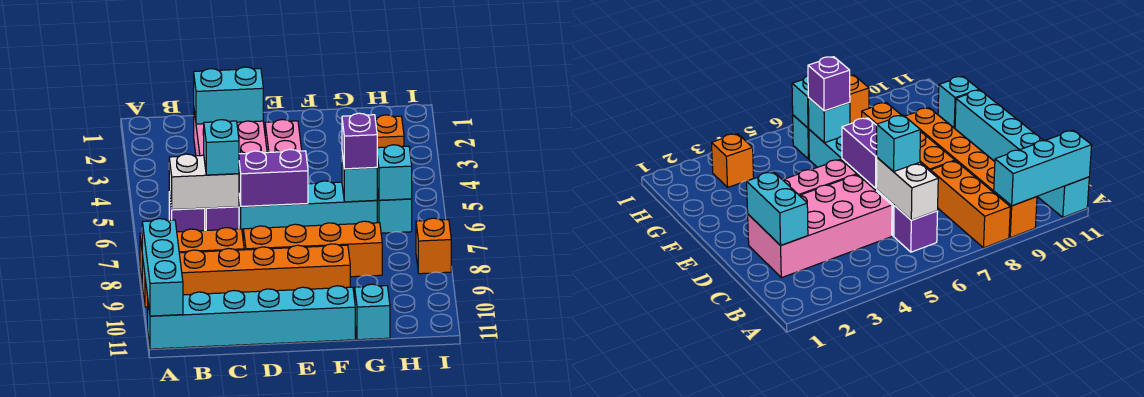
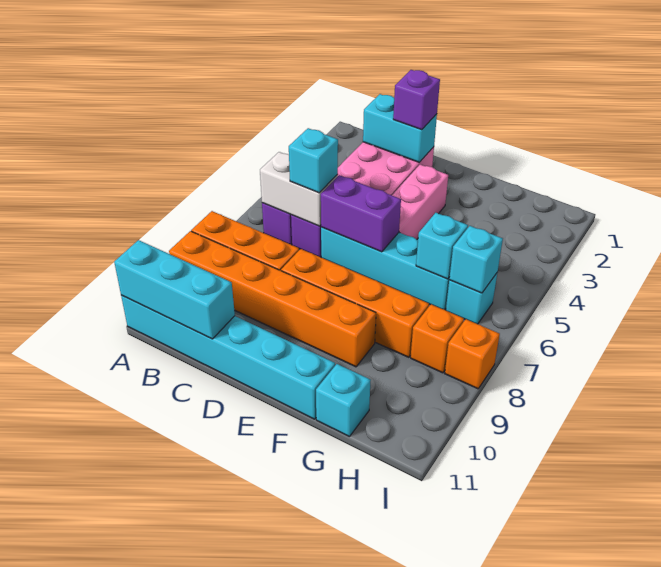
cyan brick A9:A11 level 2 -> cyan brick A11:C11 level 2
purple brick G6 level 3 -> purple brick D2 level 3
orange brick H3 level 1 -> orange brick H8 level 1

